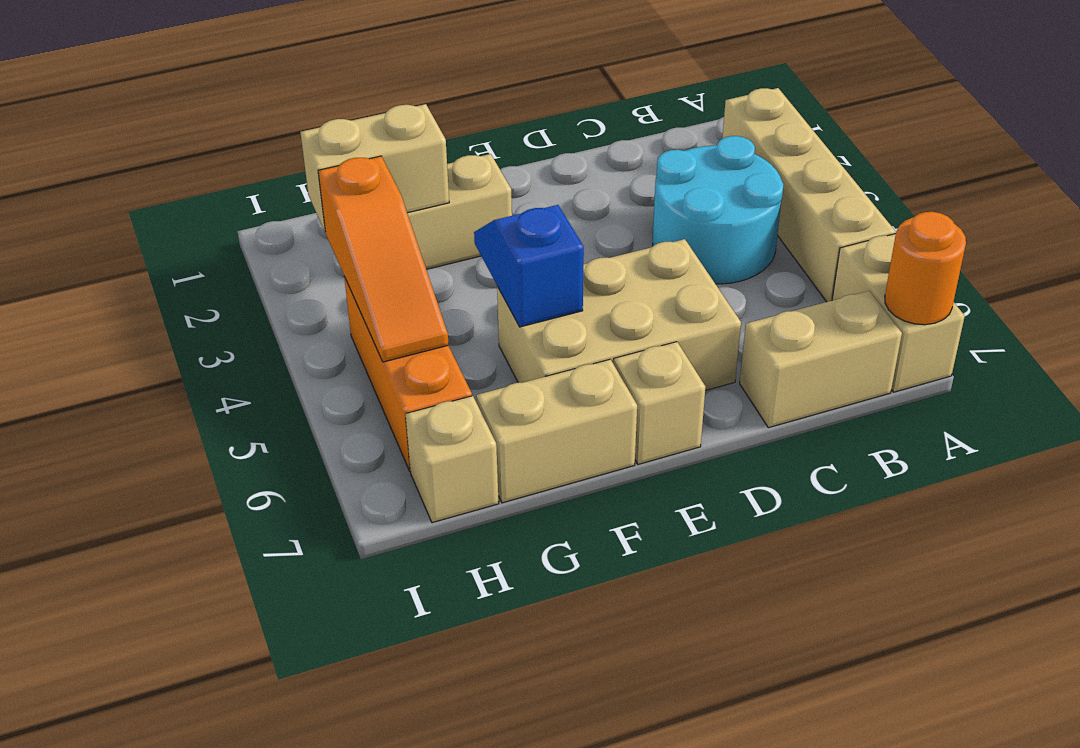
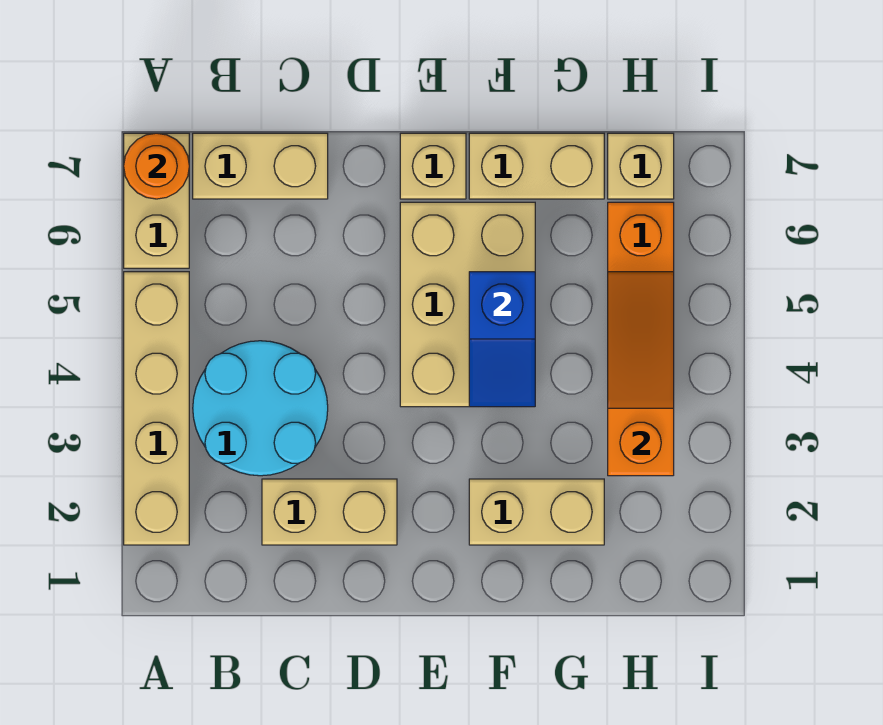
tan brick D5:F6 level 1 -> tan brick E4:F6 level 1
tan brick G2:H2 level 2 -> tan brick C2:D2 level 1

